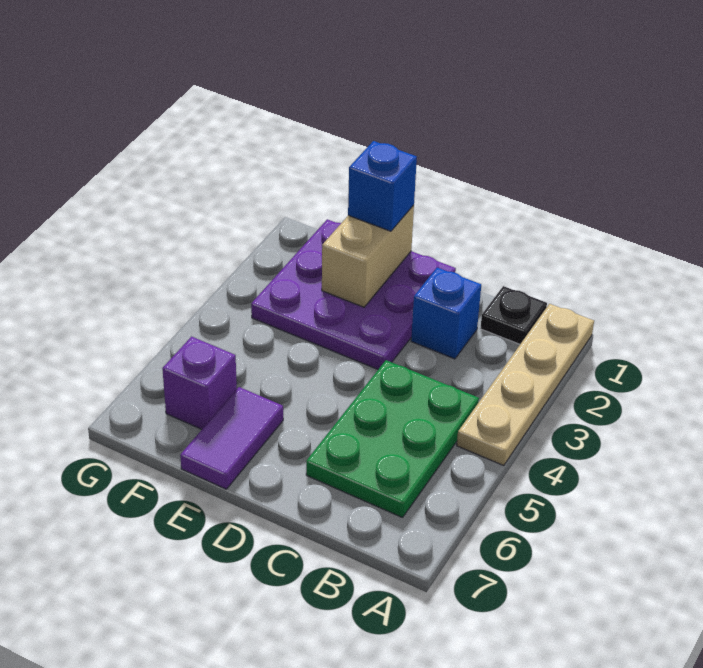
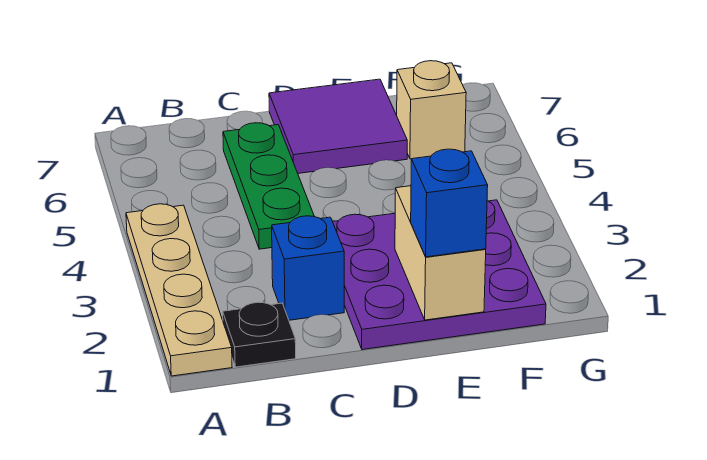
green plate B4:C6 level 1 -> green plate C4:C6 level 1
purple tile E6:E7 level 1 -> purple tile D6:E7 level 1
purple brick F6 level 1 -> tan brick F6 level 1

